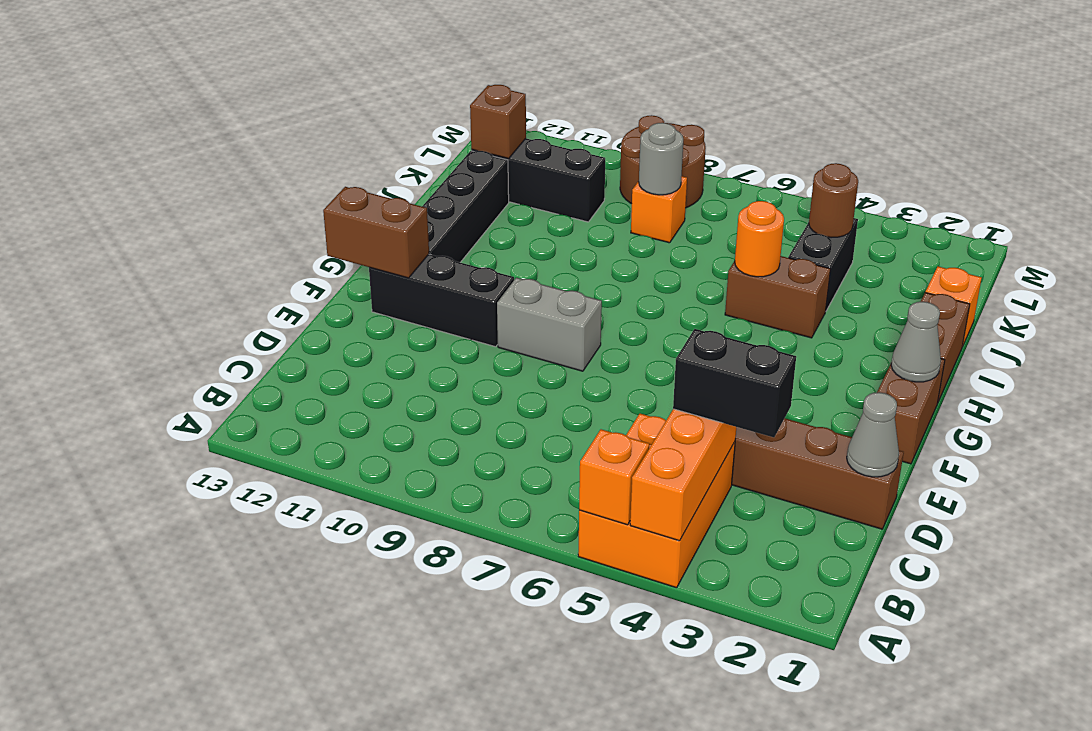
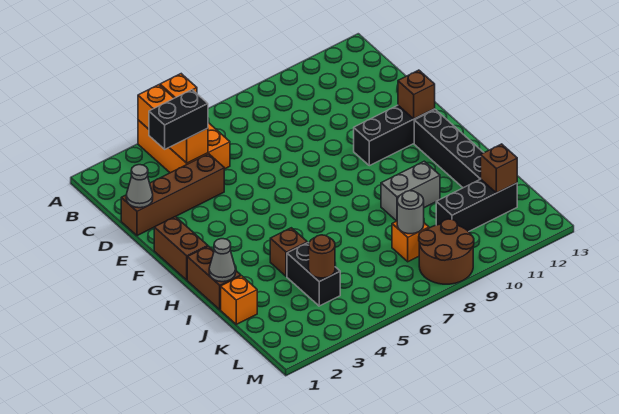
grey brick F8:F9 level 1 -> grey brick I9:I10 level 1
brown brick F12:F13 level 2 -> brown brick F12 level 2
grey cone G1 level 2 -> grey cone I1 level 2
brown brick I4:I5 level 1 -> brown brick I4 level 1
orange round brick I5 level 2 -> none

